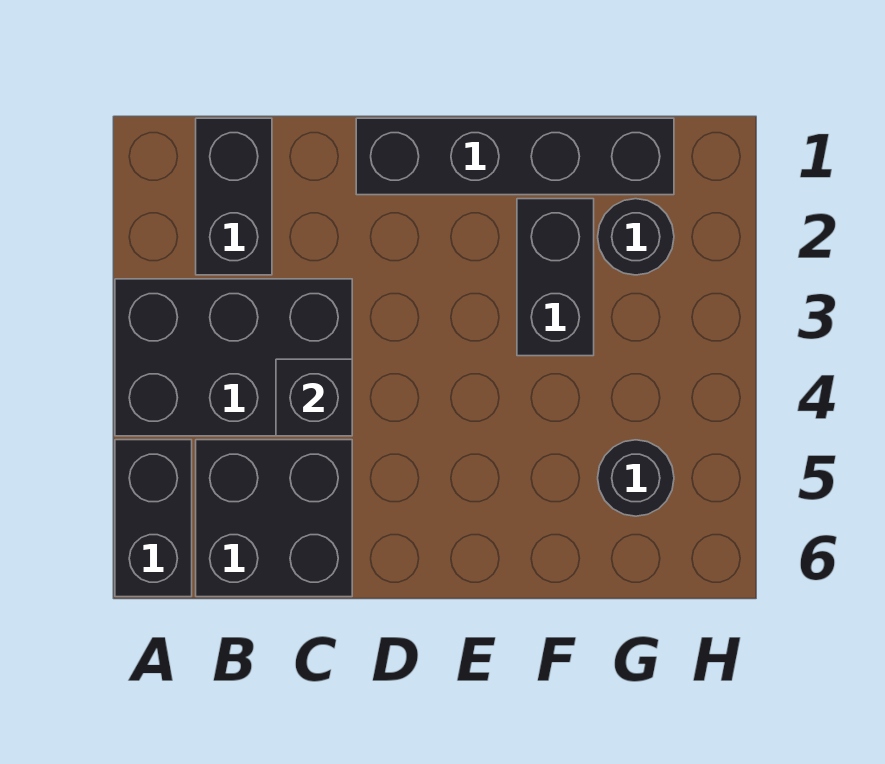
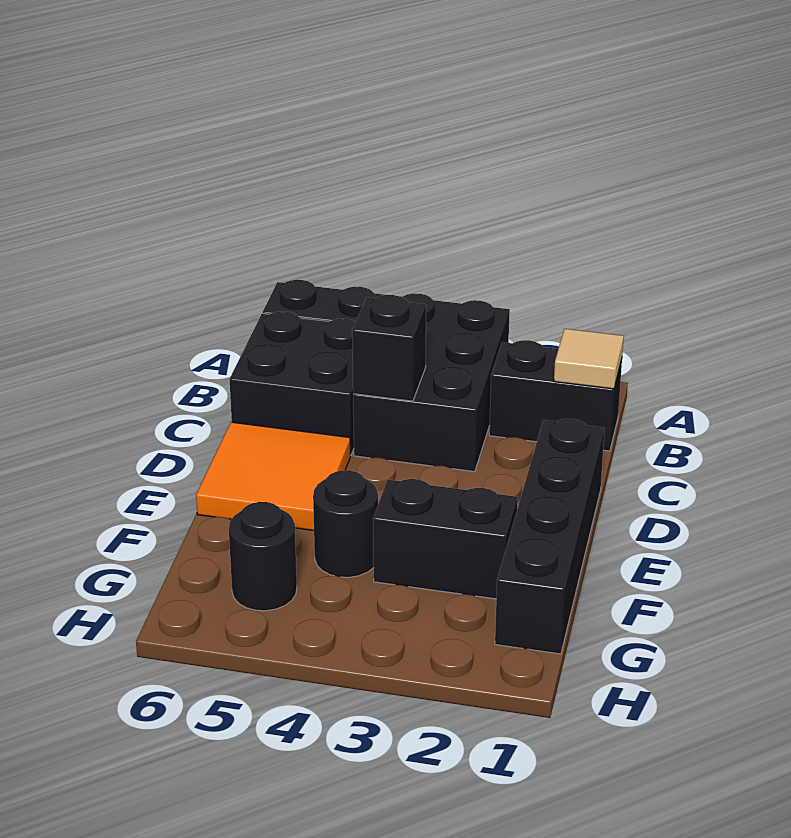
none -> tan tile B1 level 2
none -> orange tile D5:E6 level 1
black round brick G2 level 1 -> black round brick F4 level 1

